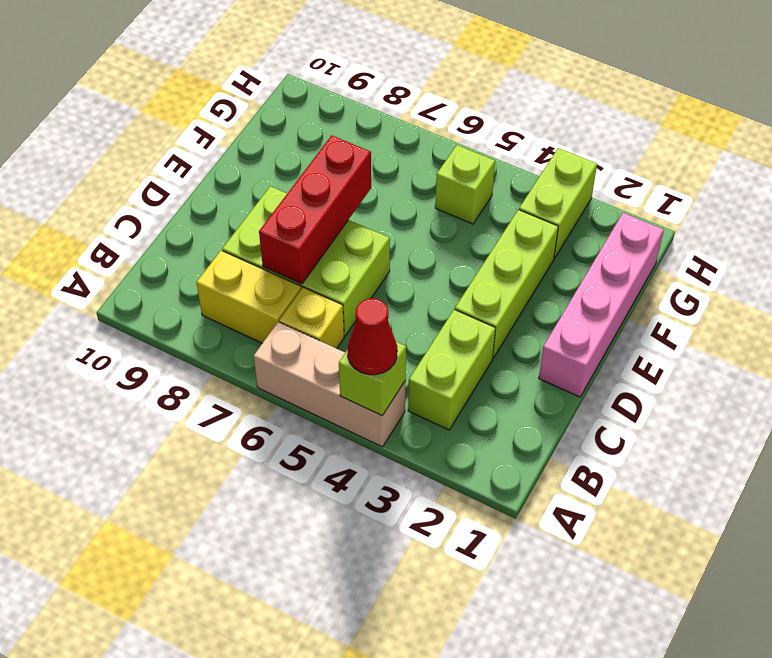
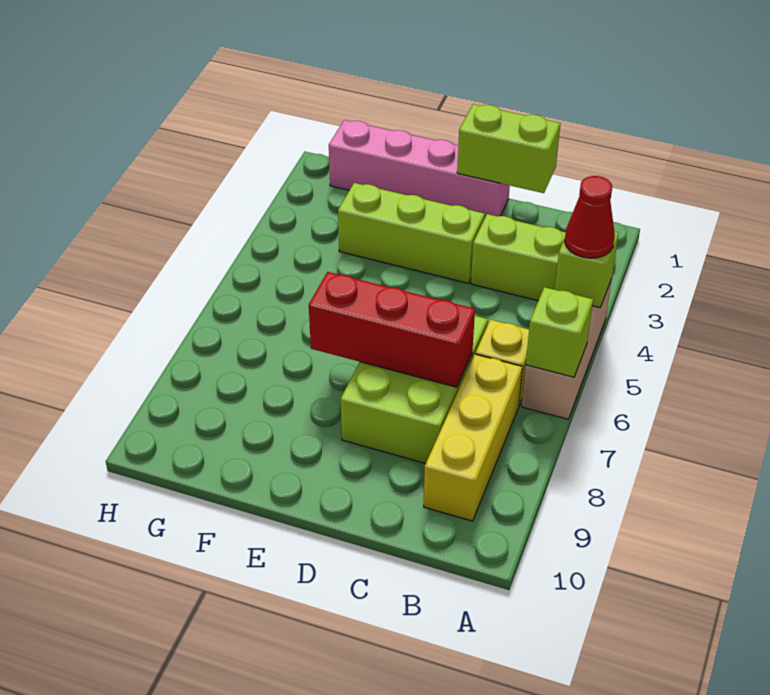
yellow brick B7:B8 level 1 -> yellow brick B7:B9 level 1
lime brick G3:H3 level 1 -> lime brick C1:D1 level 2
lime brick G5 level 1 -> lime brick A6 level 2

